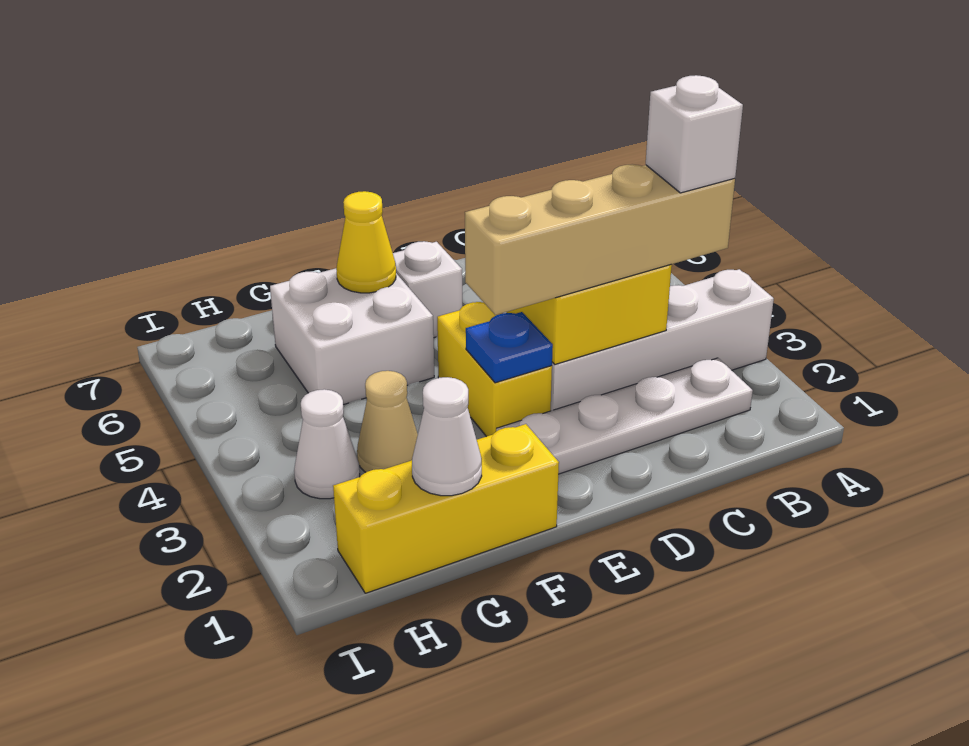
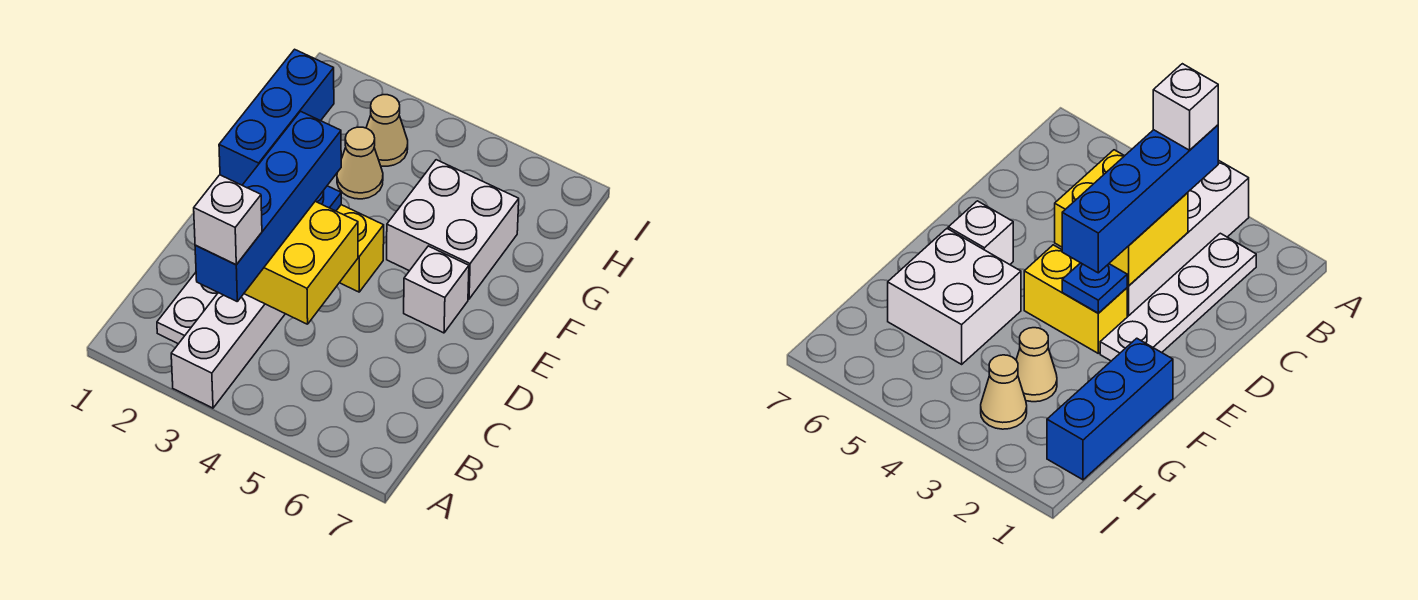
tan brick B3:E3 level 3 -> blue brick B3:E3 level 3
yellow brick F1:H1 level 1 -> blue brick F1:H1 level 1
yellow cone F6 level 2 -> none
white cone G1 level 2 -> none
white cone H3 level 1 -> tan cone H3 level 1

